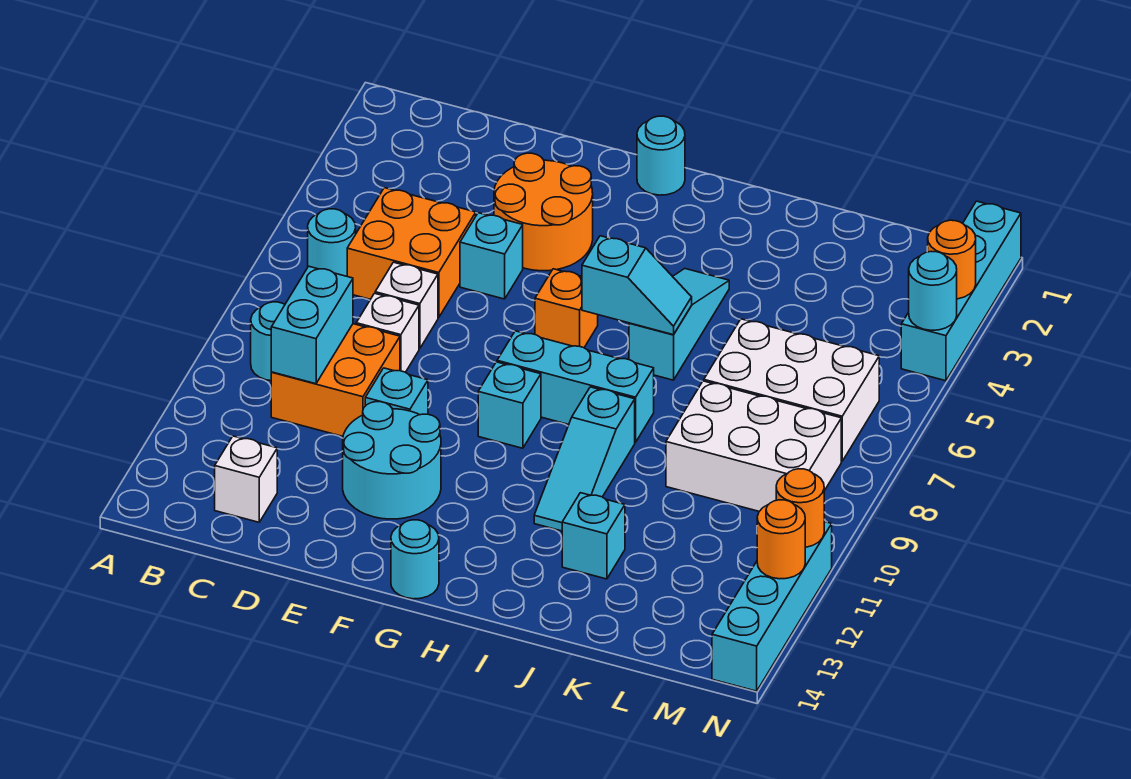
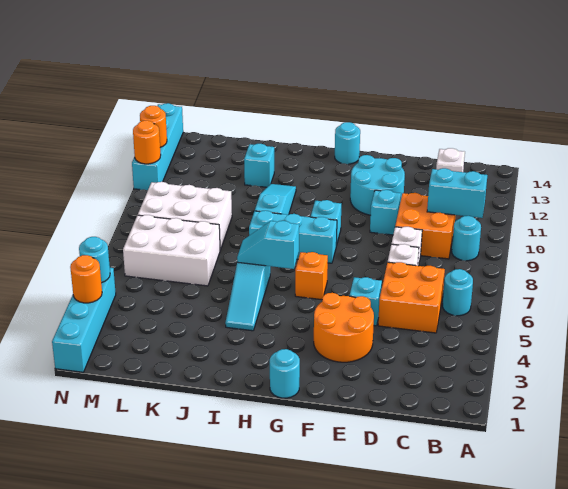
cyan brick C9:C10 level 2 -> cyan brick B10:C10 level 2

